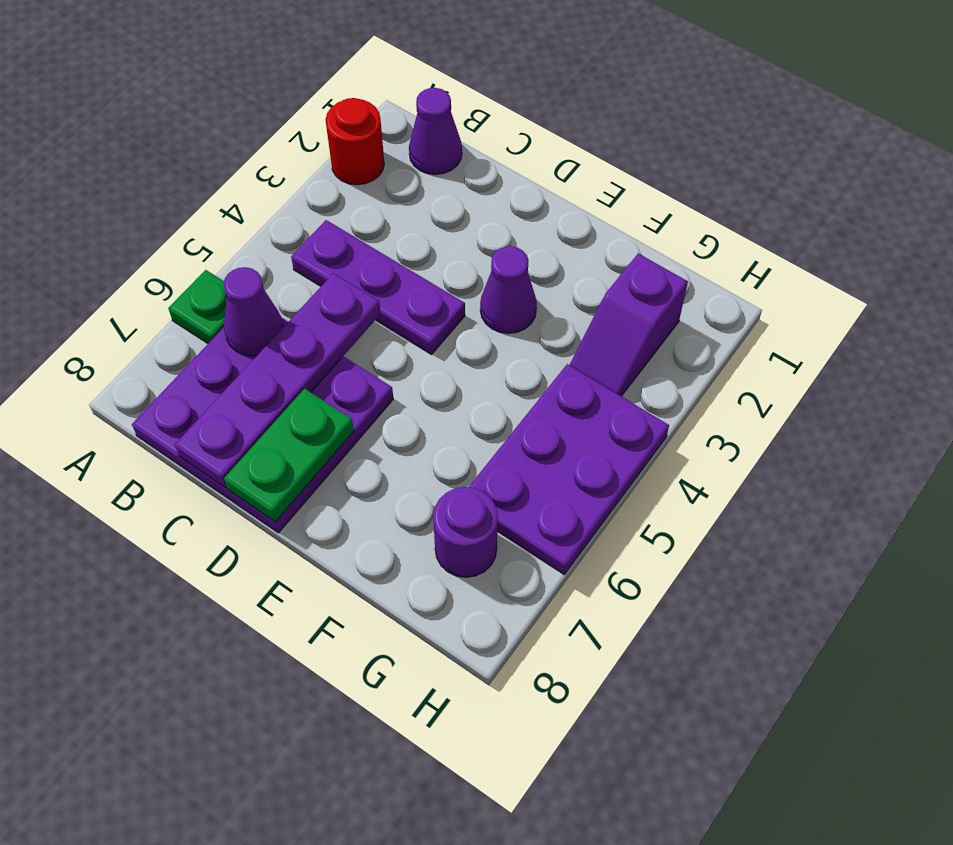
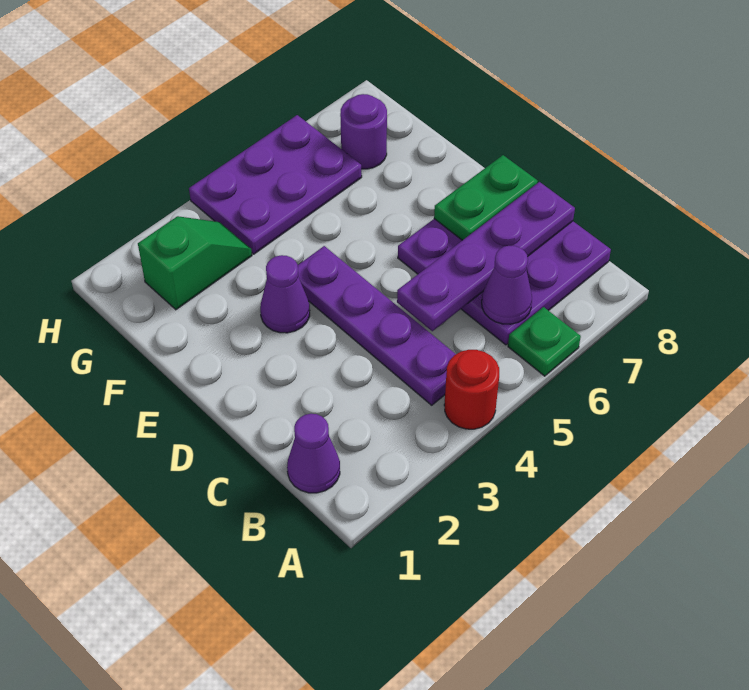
red round brick A2 level 1 -> red round brick A4 level 1
purple plate B4:D4 level 1 -> purple plate B4:E4 level 1
purple slope G2:G3 level 1 top 2 -> green slope G2:G3 level 1 top 2

